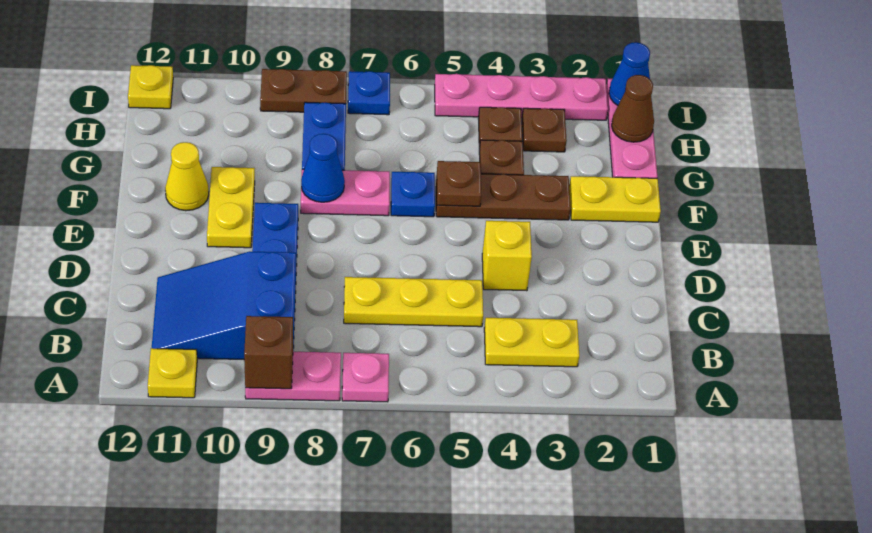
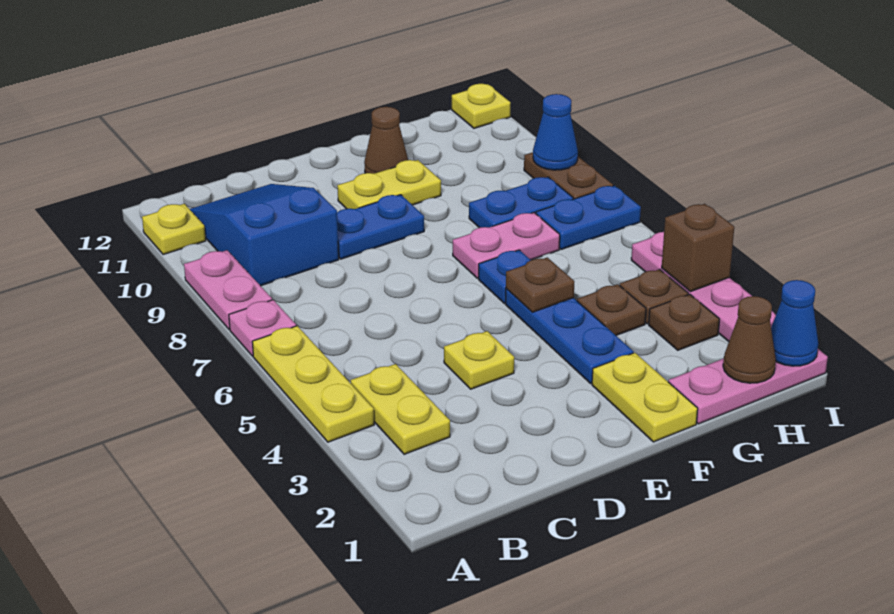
brown brick A9 level 2 -> brown brick I4 level 2
yellow plate C5:C7 level 1 -> yellow plate A4:A6 level 1
yellow brick D4 level 1 -> yellow plate D4 level 1
brown plate F3:F5 level 1 -> blue plate F3:F5 level 1
pink plate F7:F8 level 1 -> pink plate F7:G7 level 1
blue cone F8 level 2 -> blue cone I9 level 2
yellow cone F11 level 1 -> brown cone F11 level 1
blue plate I7 level 1 -> blue plate H7:I7 level 1

